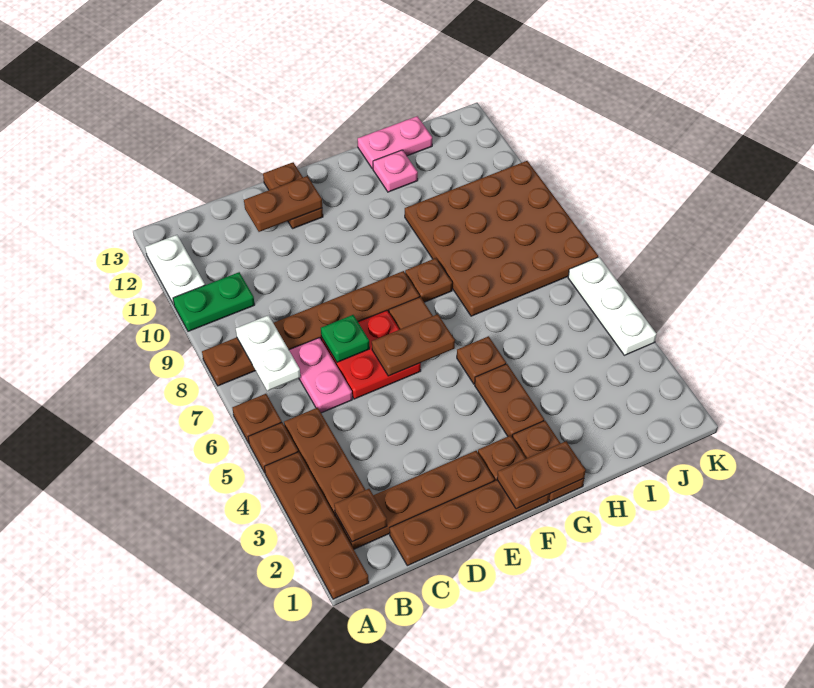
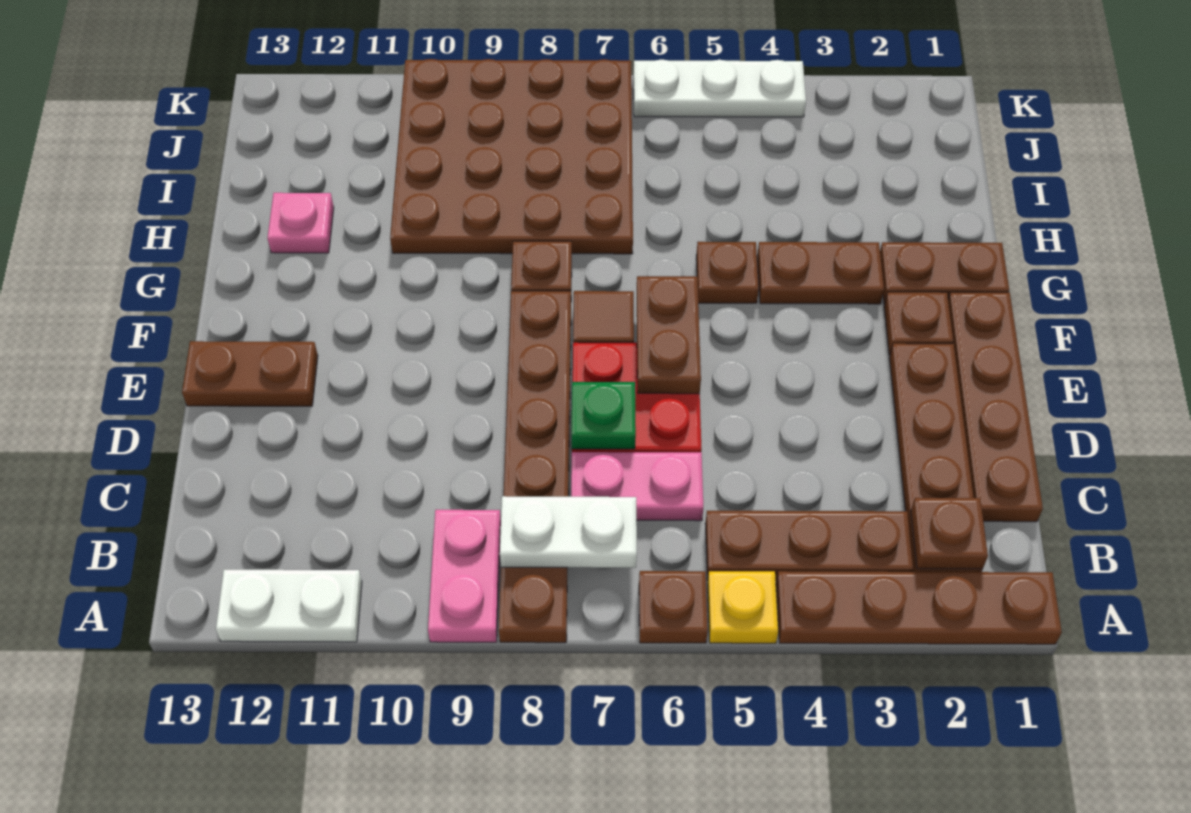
brown plate A5 level 1 -> yellow plate A5 level 1
green plate A10:B10 level 1 -> none
brown plate D12:E12 level 2 -> none
brown plate F1:G1 level 2 -> none
pink plate H13:I13 level 1 -> pink plate A9:B9 level 1

